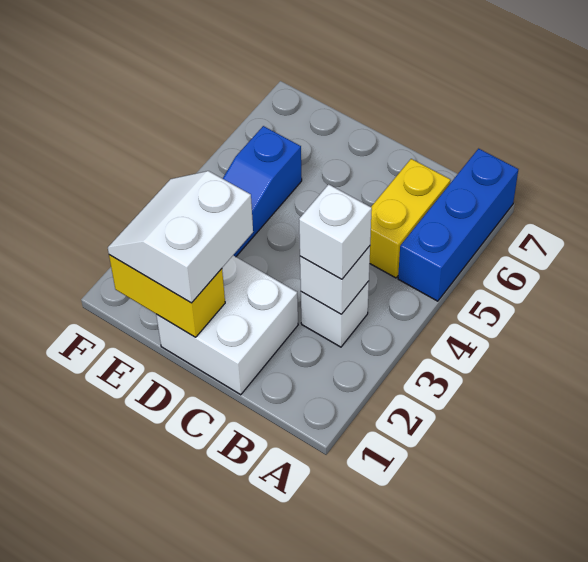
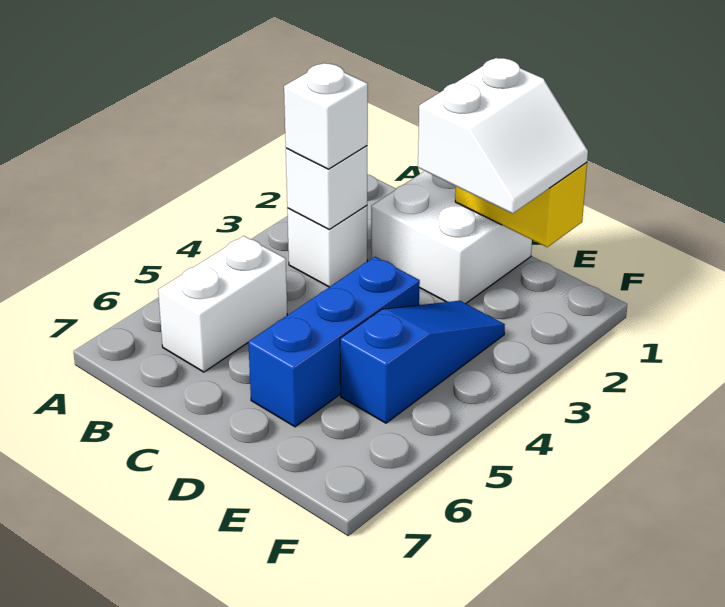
blue brick A5:A7 level 1 -> blue brick D4:D6 level 1
yellow brick B5:B6 level 1 -> white brick B5:B6 level 1

